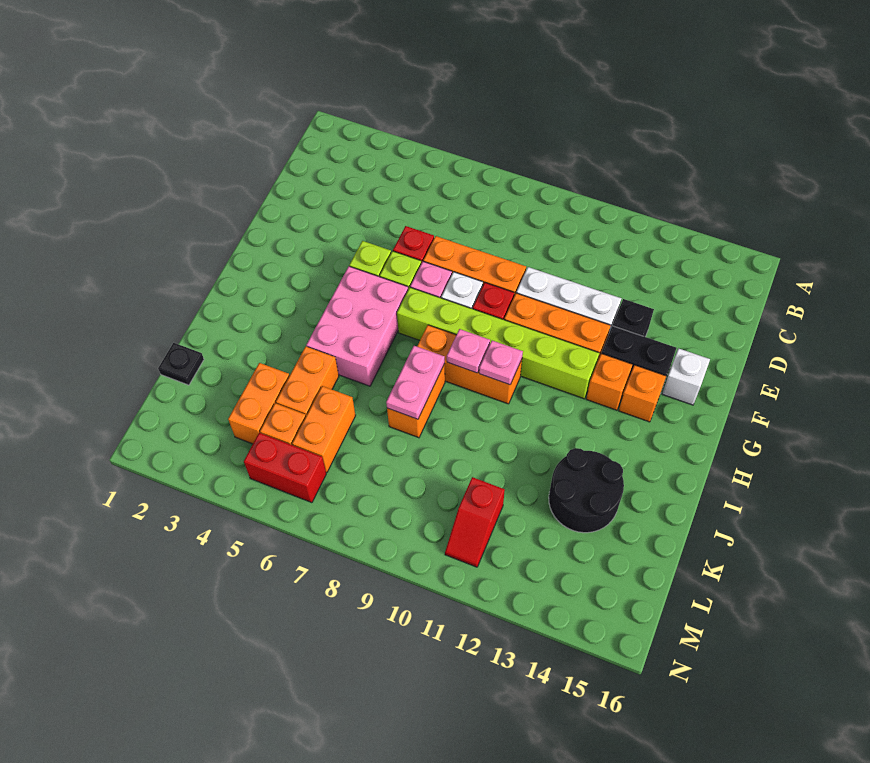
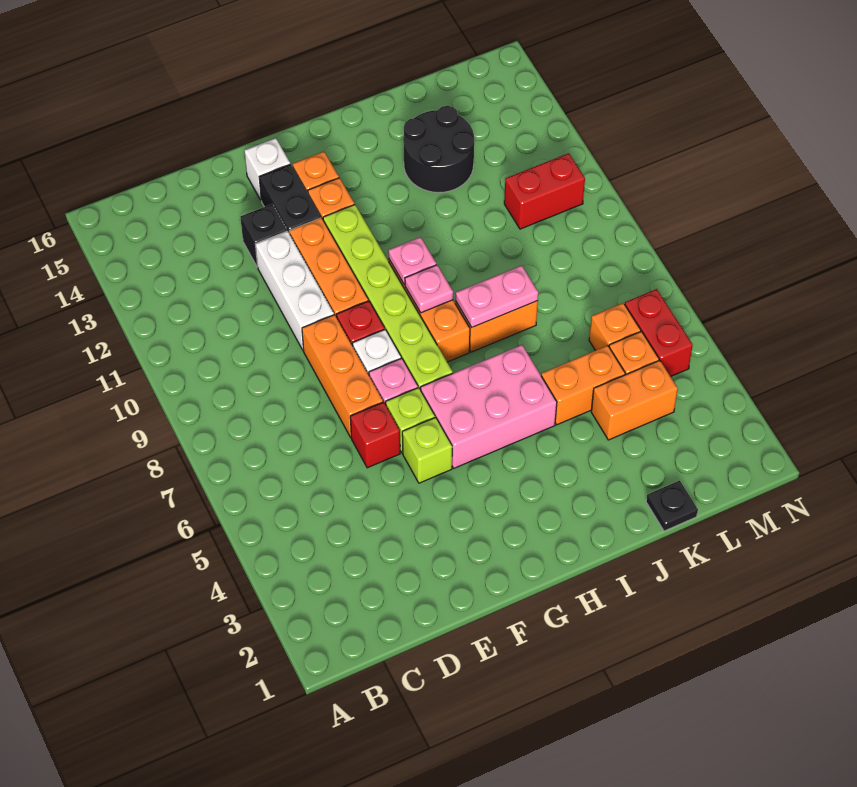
orange brick K6:L6 level 1 -> orange brick L6 level 1
red slope L11:M11 level 1 top L -> red brick L11:M11 level 1

